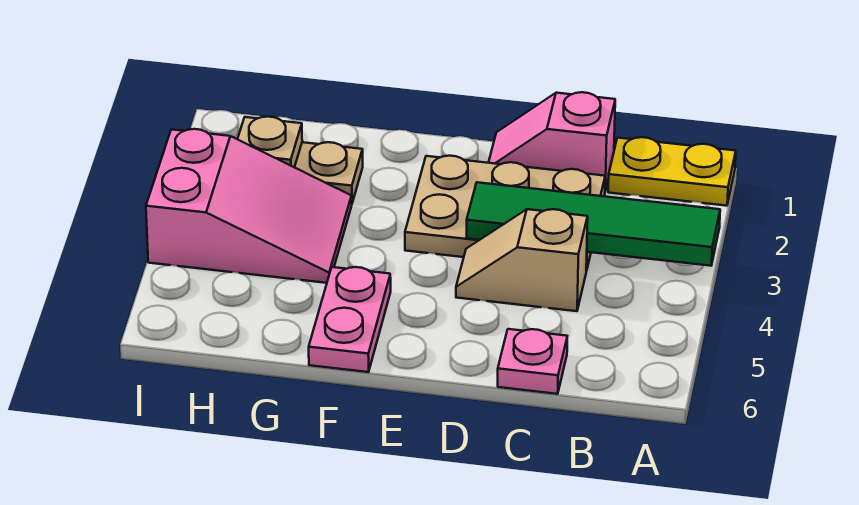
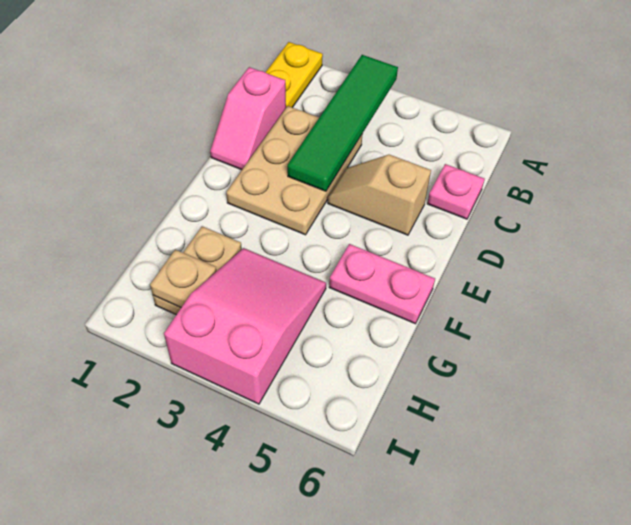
tan slope C4:D4 level 1 top C -> tan slope D4:D5 level 1 top 5

